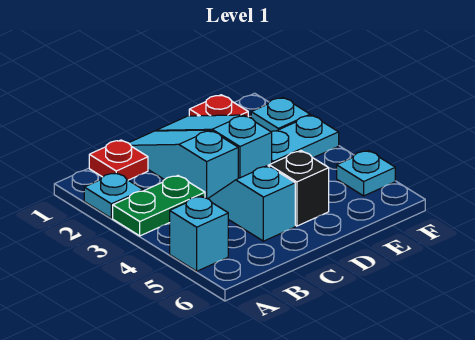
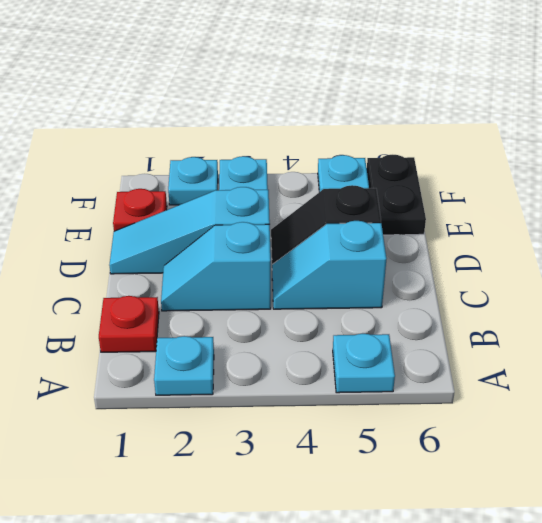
green plate A3:B3 level 1 -> none
cyan brick A5 level 1 -> cyan plate A5 level 1
cyan slope C1:C3 level 1 top 3 -> cyan slope C2:C3 level 1 top 3
none -> black plate E6:F6 level 1

